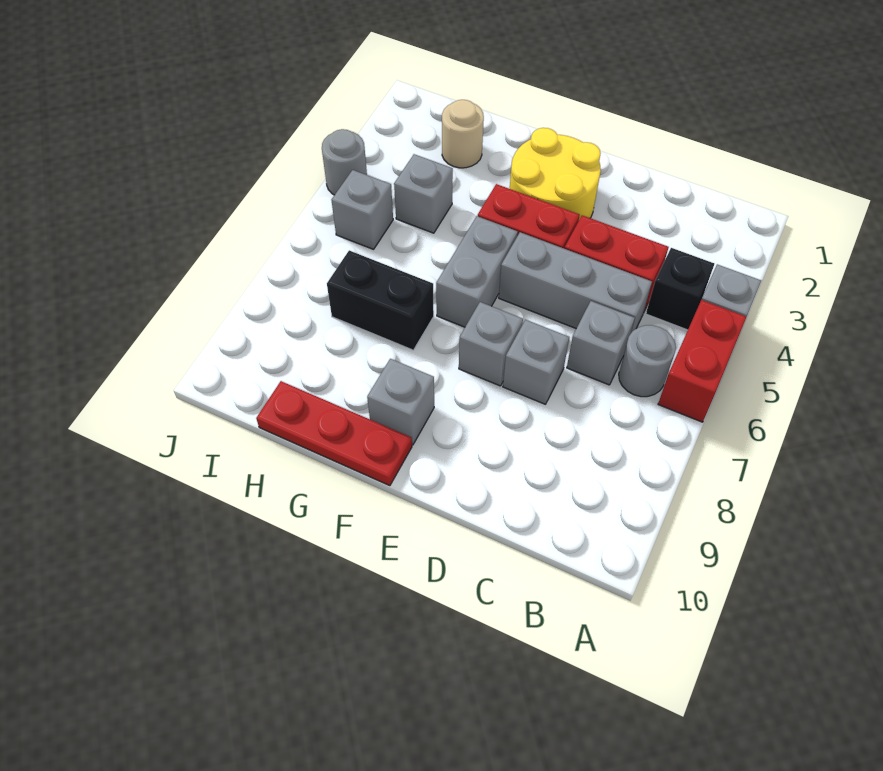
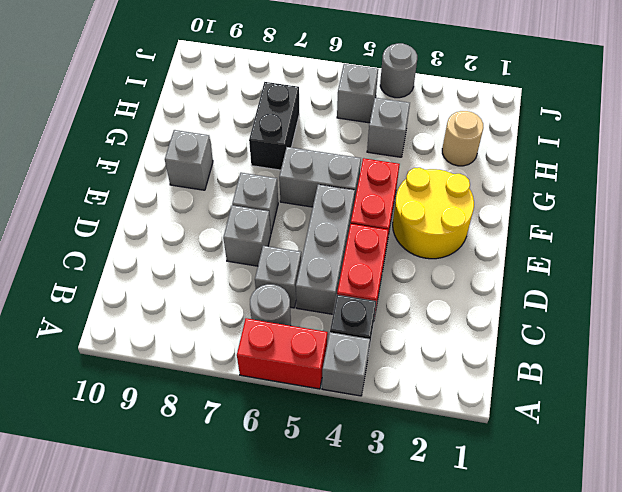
red plate F10:H10 level 1 -> none

